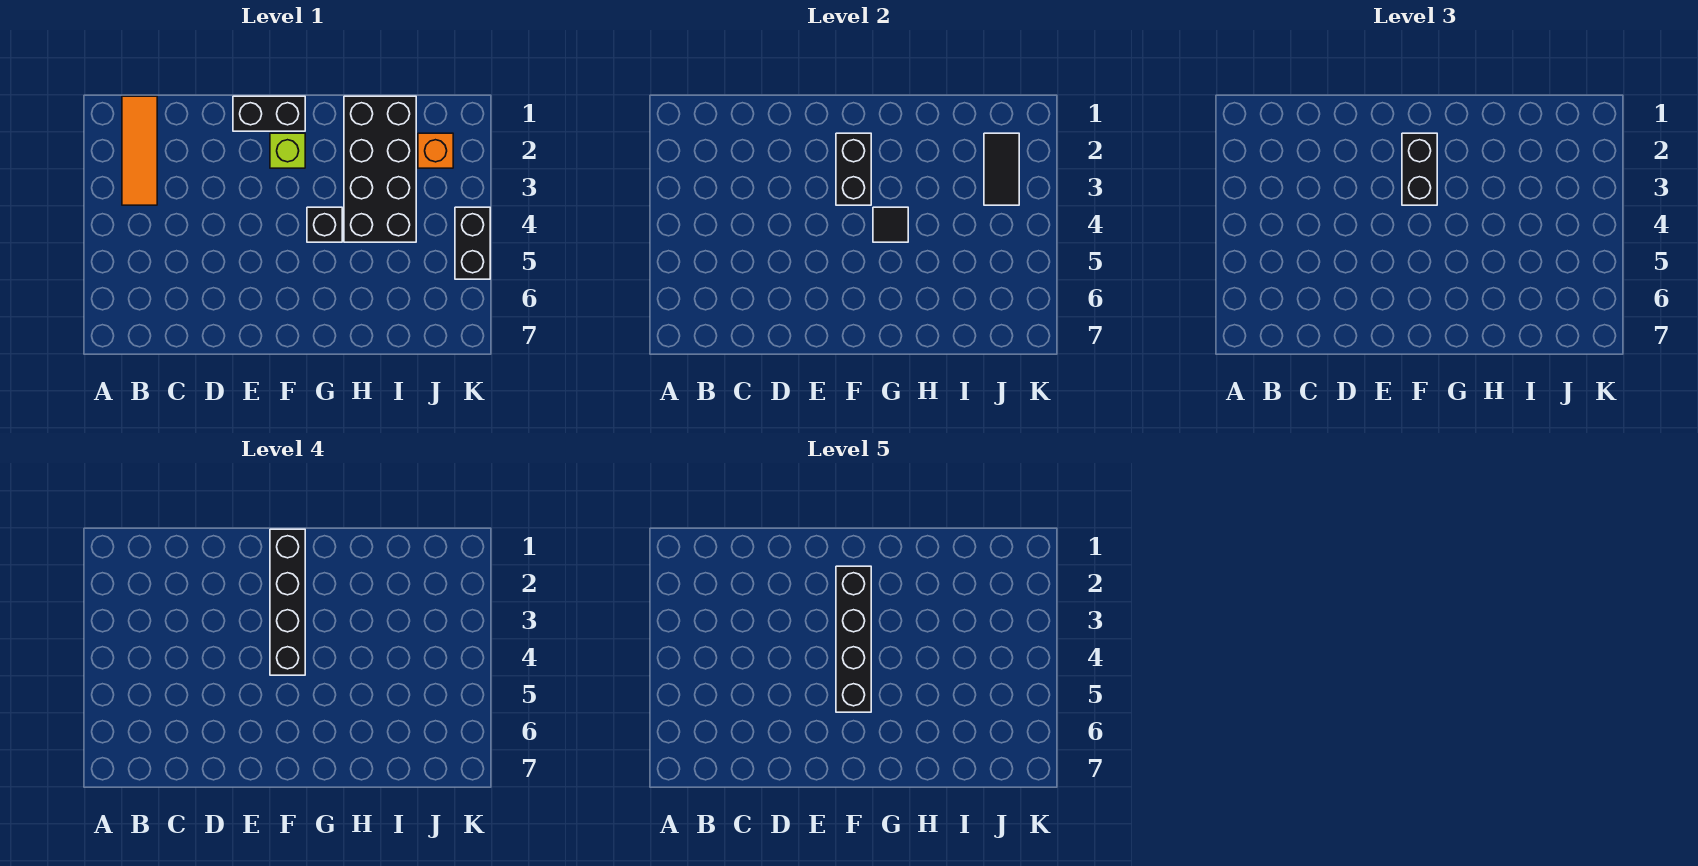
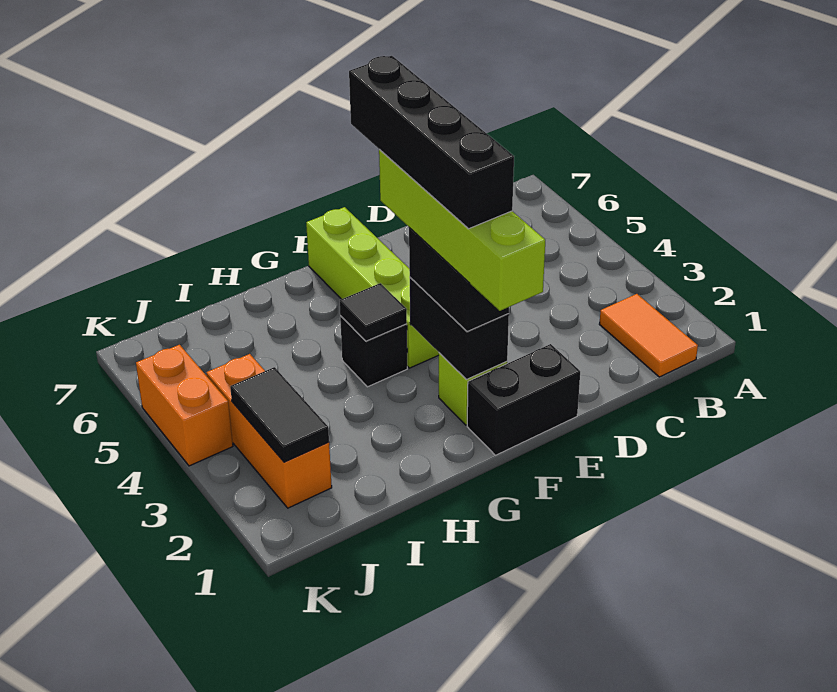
orange tile B1:B3 level 1 -> orange tile B1:B2 level 1
black brick F1:F4 level 4 -> lime brick F1:F4 level 4
none -> lime brick F4:F7 level 1
black brick H1:I4 level 1 -> none
orange brick J2 level 1 -> orange brick J2:J4 level 1
black brick K4:K5 level 1 -> orange brick K4:K5 level 1

